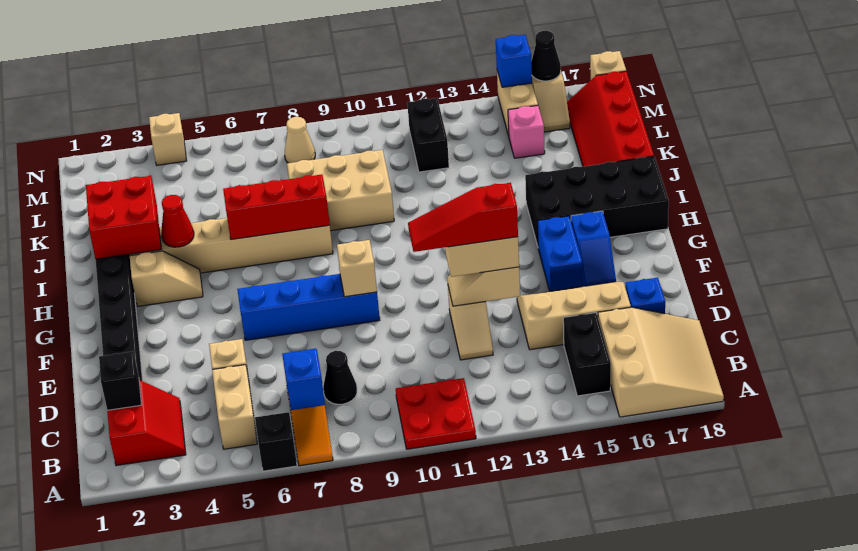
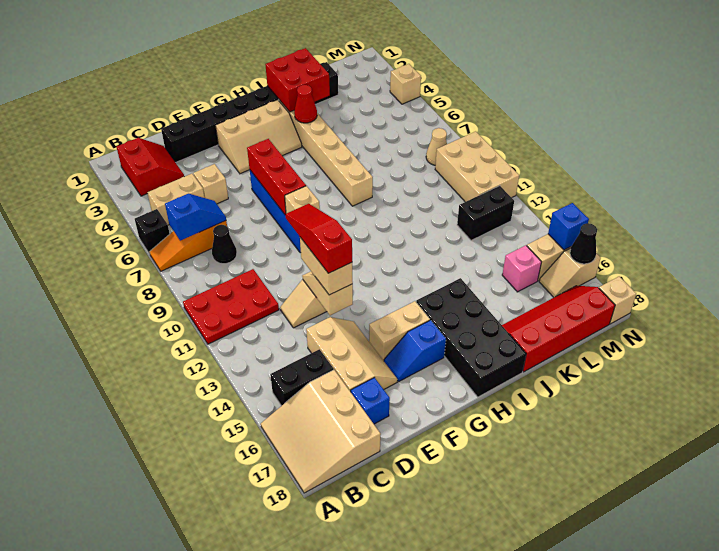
red plate A10:B11 level 1 -> red plate A10:C11 level 1
tan slope A16:C18 level 1 top 16 -> tan slope A16:C18 level 1 top C
red slope B2:C3 level 1 top 2 -> red slope B2:C3 level 1 top B
black brick C2 level 2 -> none
blue brick F15:G15 level 1 -> tan brick F15:G15 level 1
tan slope H3:H4 level 1 top 3 -> tan slope F3:H4 level 1 top 3
red brick I6:I8 level 2 -> red brick F6:F8 level 2
tan brick J8:K10 level 1 -> tan brick M9:N11 level 1

